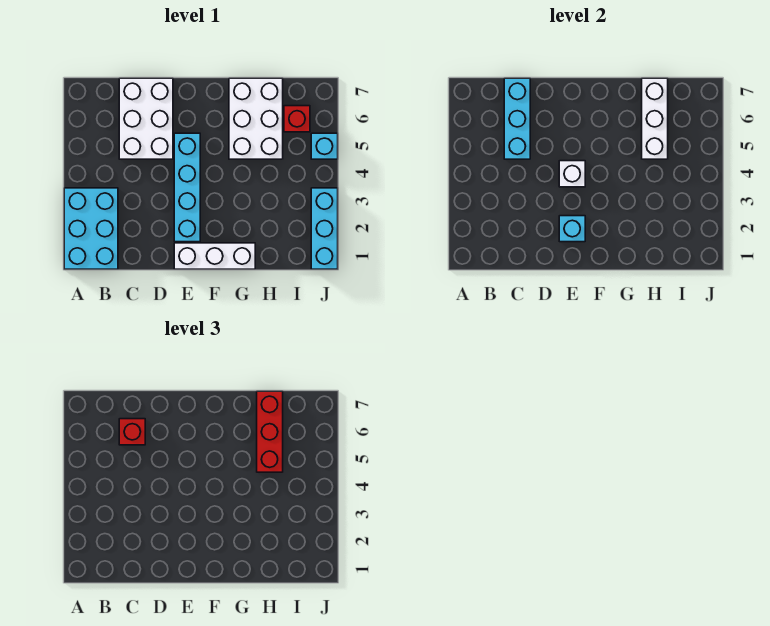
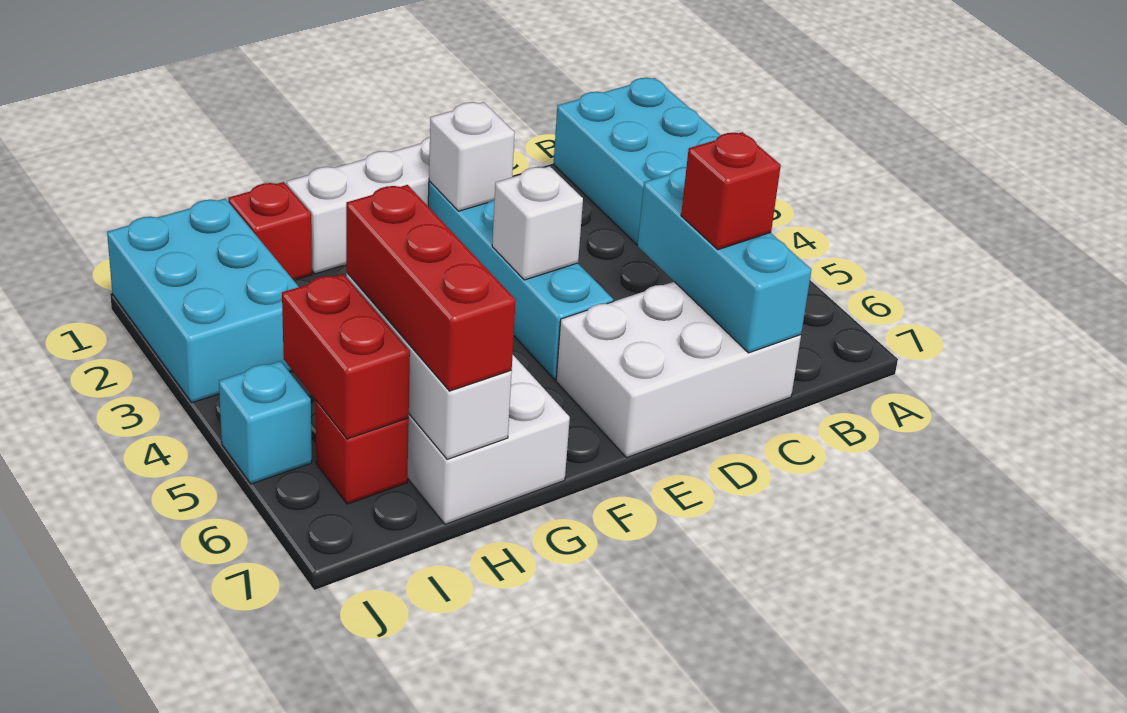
white brick C5:D7 level 1 -> white brick C6:E7 level 1
cyan brick E2 level 2 -> white brick E2 level 2
none -> red brick H1 level 1
none -> red brick I5:I6 level 2
cyan brick J1:J3 level 1 -> cyan brick I1:J3 level 1

